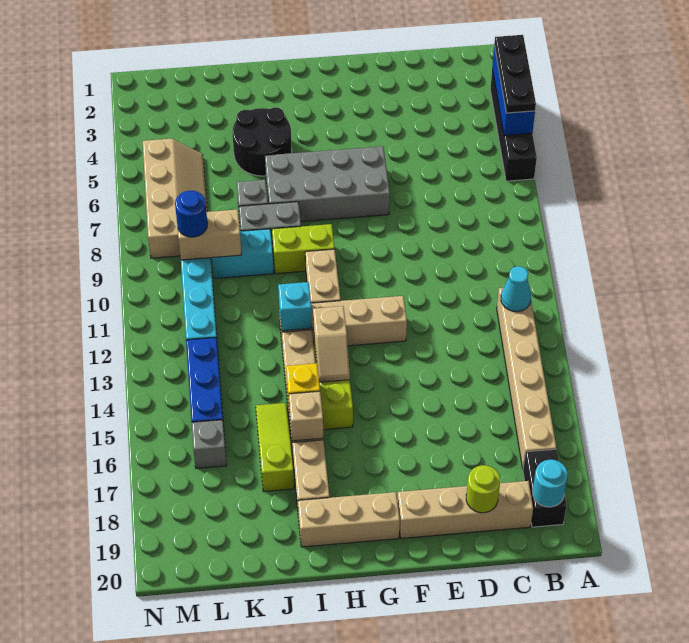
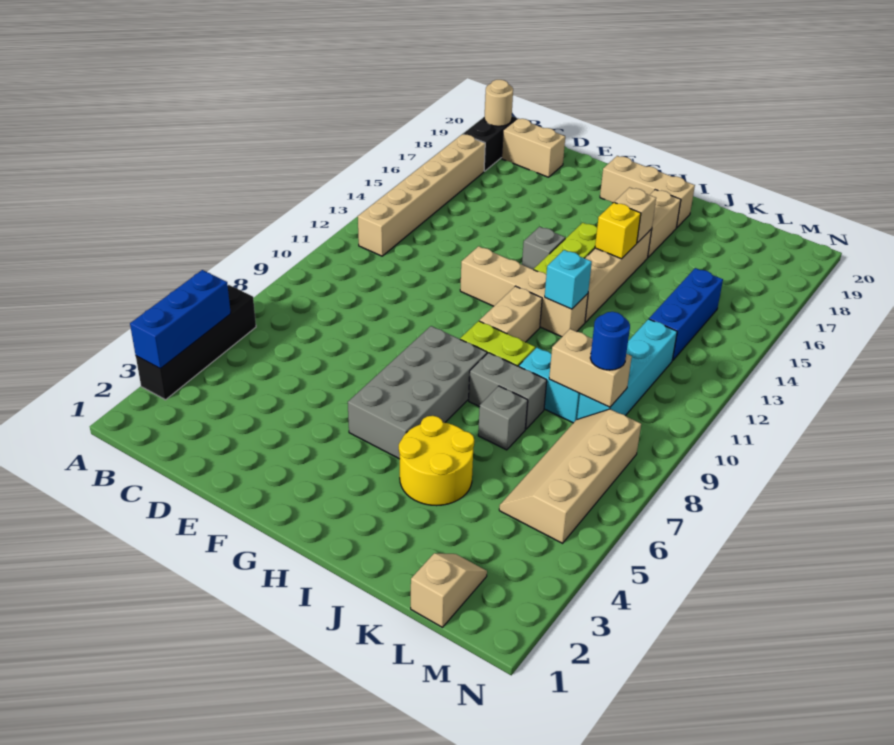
black plate A3:A5 level 3 -> none
cyan cone B12 level 2 -> none
cyan round brick B19 level 2 -> tan round brick B19 level 2
tan brick C19:F19 level 1 -> tan brick C19:D19 level 1
lime round brick D19 level 2 -> none
grey brick F6:I7 level 1 -> grey brick G5:H8 level 1
tan slope H13:H14 level 2 top 13 -> tan slope L1:L2 level 1 top 1
black round brick I4:J5 level 1 -> yellow round brick I4:J5 level 1
lime slope J15:J17 level 1 top 17 -> none
grey brick L16 level 1 -> grey brick G14 level 1

